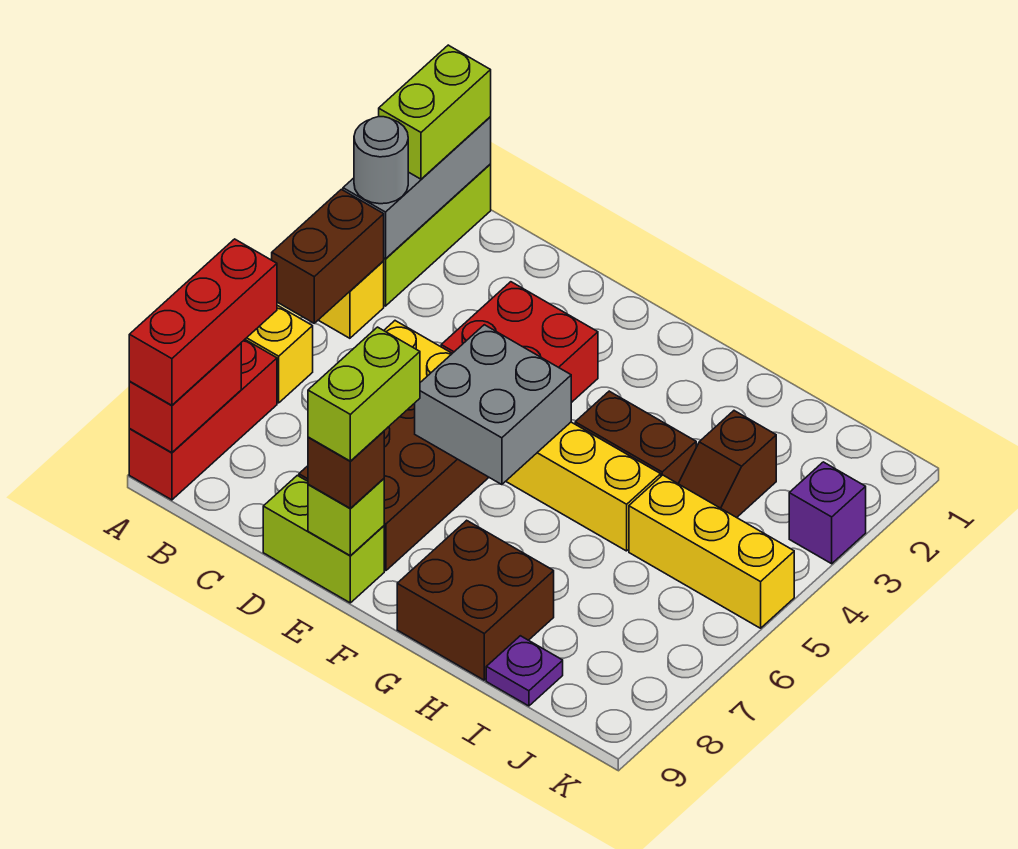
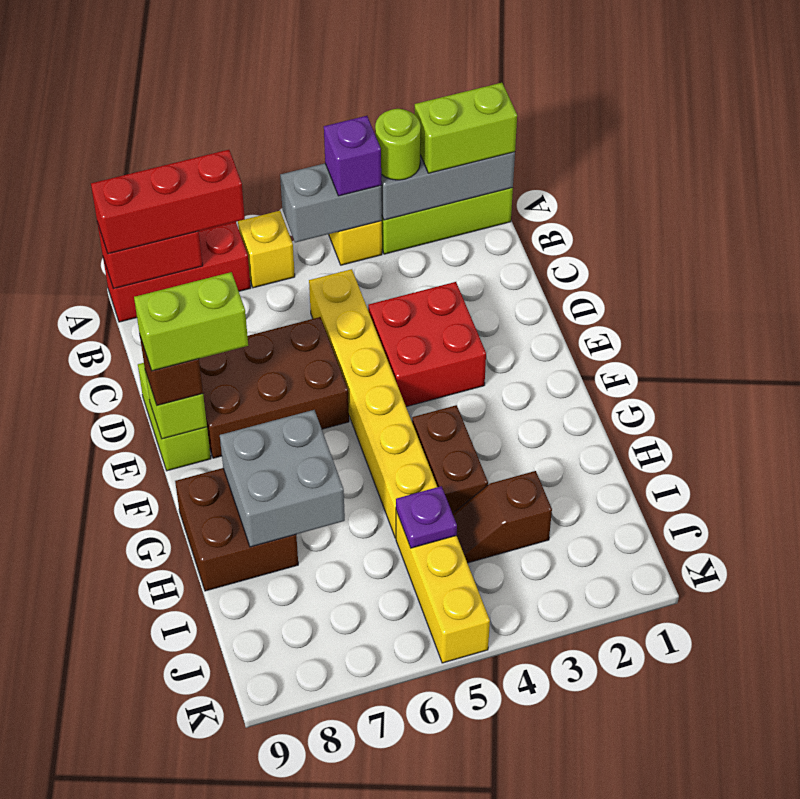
grey round brick A3 level 3 -> lime round brick A3 level 3
brown brick A4:A5 level 2 -> grey brick A4:A5 level 2
grey brick E5:F6 level 2 -> grey brick G7:H8 level 2
purple plate I9 level 1 -> purple plate I5 level 2
purple brick K3 level 1 -> purple brick A4 level 3

